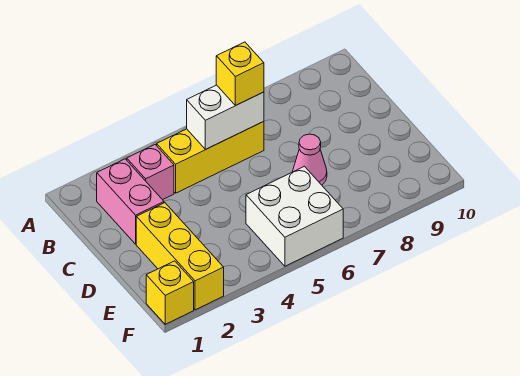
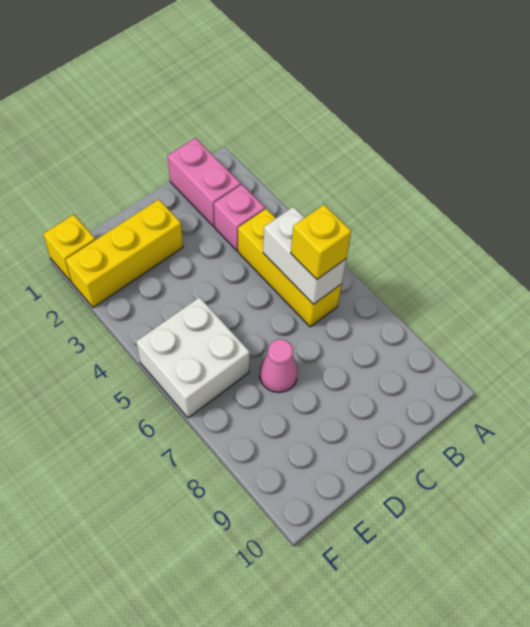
pink brick B2:C2 level 1 -> pink brick B1:B2 level 1

